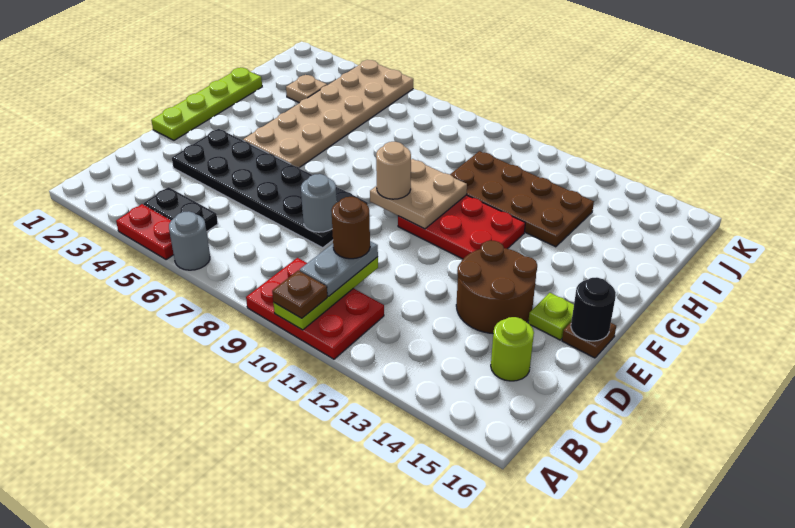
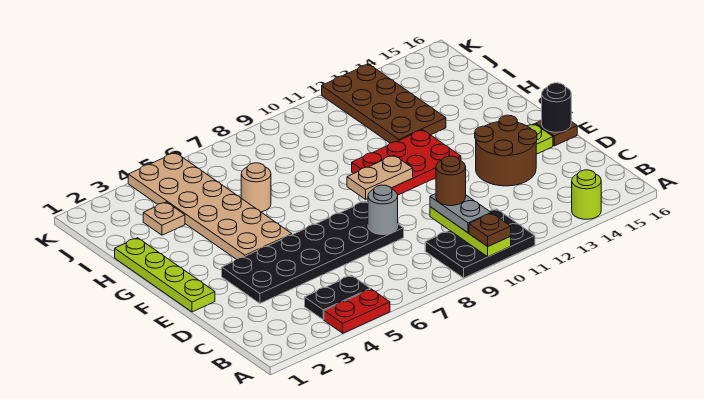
grey round brick A6 level 1 -> none
red plate A9:B11 level 1 -> black plate A9:B11 level 1
lime round brick C15 level 1 -> lime round brick A14 level 1
tan plate F9:G10 level 2 -> tan plate F9:F10 level 2
tan round brick F9 level 3 -> tan round brick H6 level 1
brown plate H10:I13 level 1 -> brown plate H12:K13 level 1

